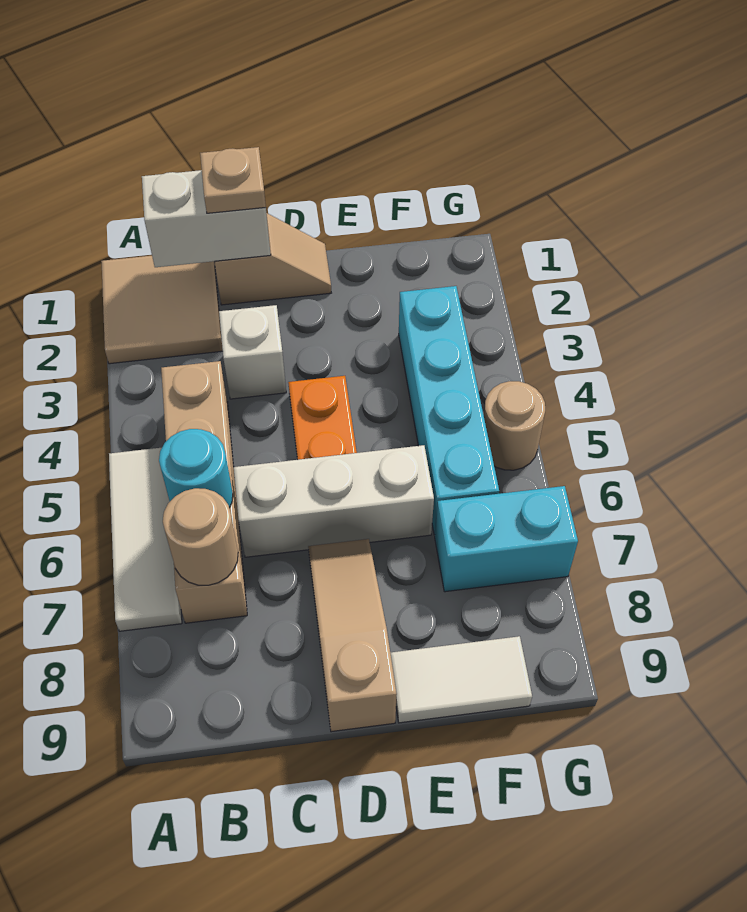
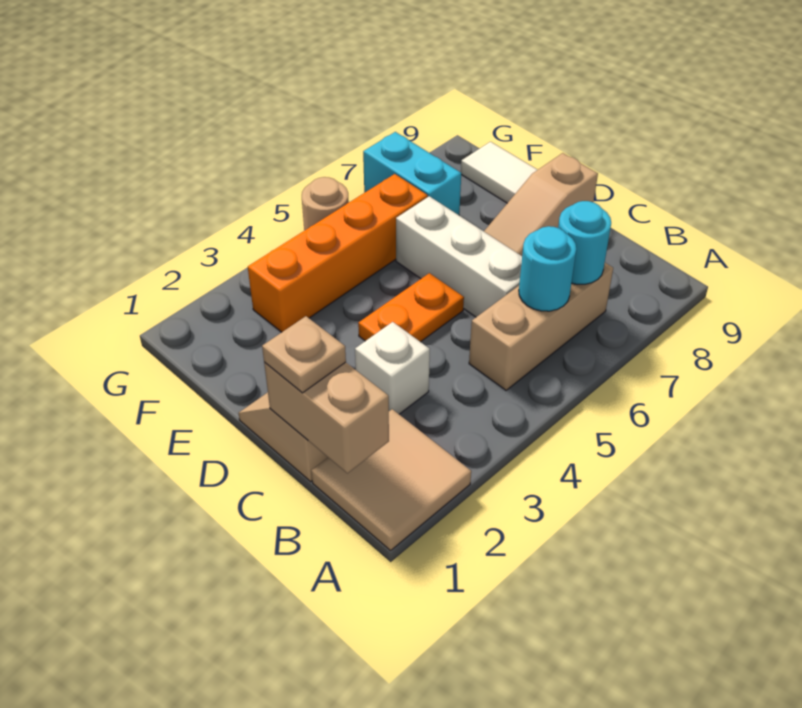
white tile A5:A7 level 1 -> none
white brick B1:C1 level 2 -> tan brick B1:C1 level 2
tan brick B4:B7 level 1 -> tan brick B5:B7 level 1
tan round brick B7 level 2 -> cyan round brick B7 level 2
cyan brick F3:F6 level 1 -> orange brick F3:F6 level 1

